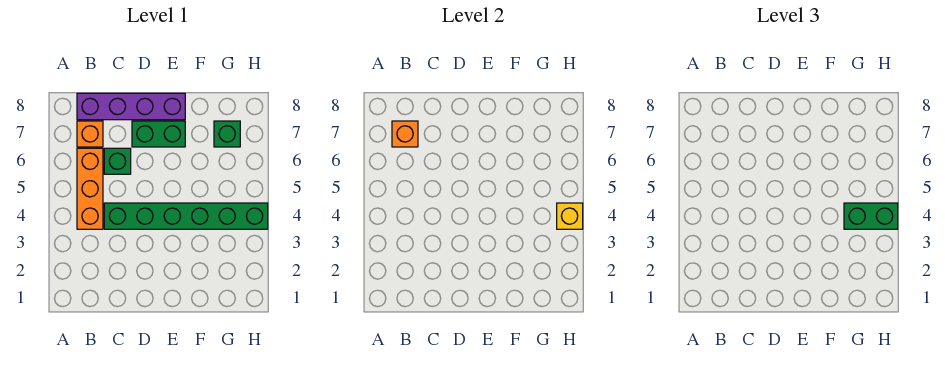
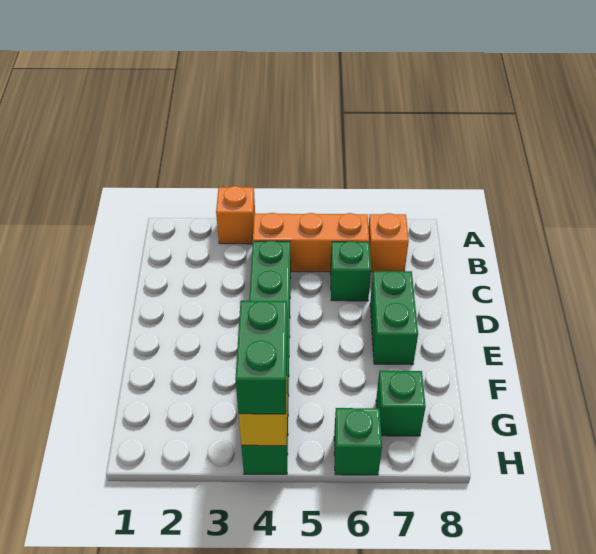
orange brick B7 level 2 -> orange brick A3 level 1
purple brick B8:E8 level 1 -> none
none -> green brick H6 level 1

